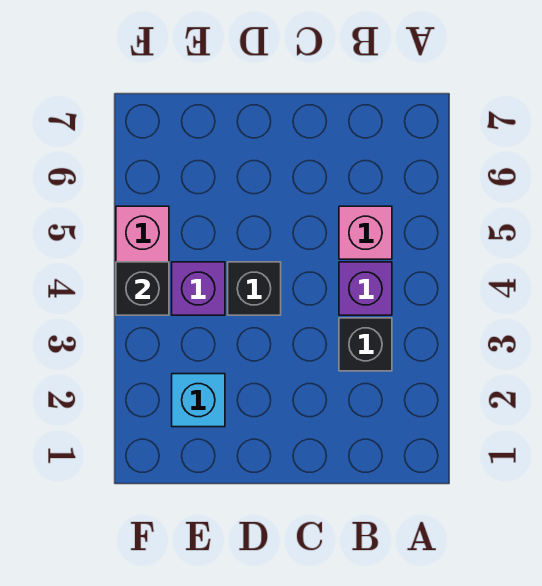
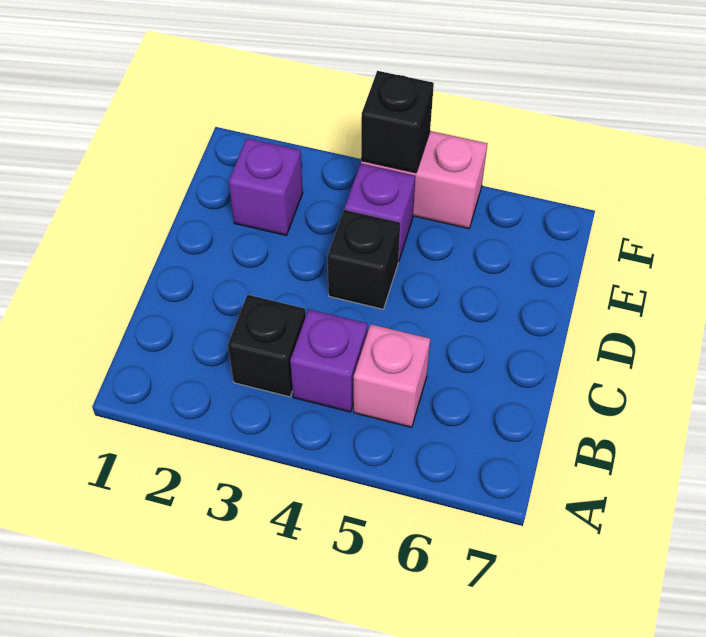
cyan brick E2 level 1 -> purple brick E2 level 1

